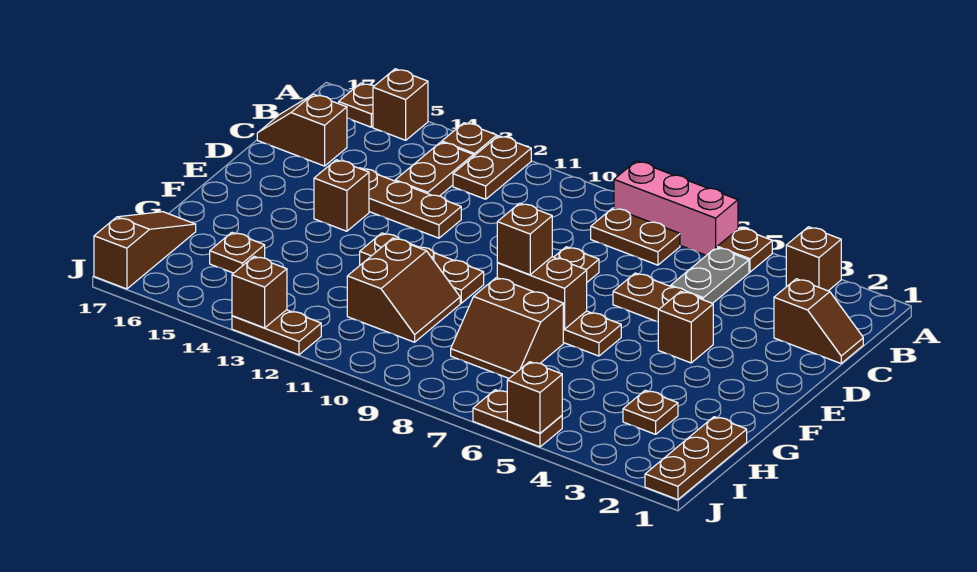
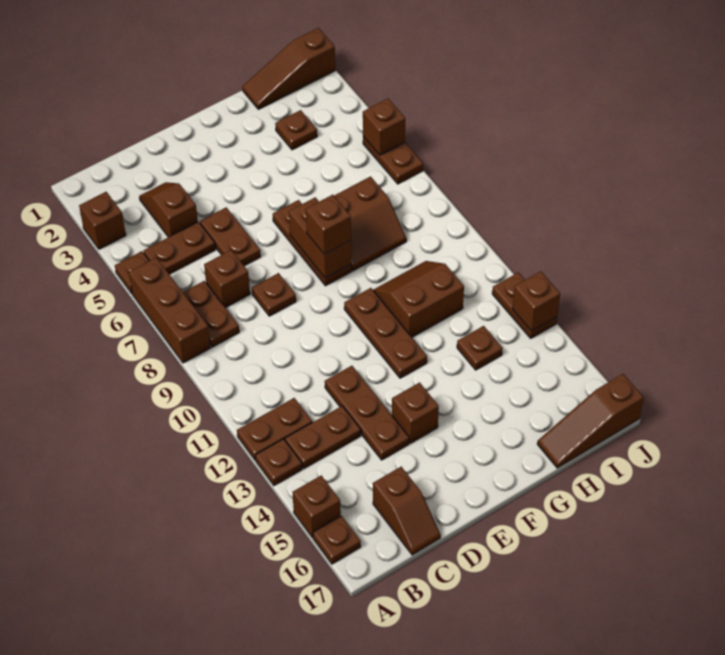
pink brick A6:A8 level 1 -> brown brick A6:A8 level 1
grey plate B5:C5 level 1 -> brown plate B5:C5 level 1
brown slope C1:C2 level 1 top 2 -> brown slope C3:C4 level 1 top 4
brown brick E4 level 1 -> brown brick C7 level 1
brown slope G7:H8 level 1 top G -> brown slope G7:H8 level 1 top 7
brown plate H1:J1 level 1 -> brown slope H1:J1 level 1 top J
brown plate H15 level 1 -> brown plate H13 level 1

